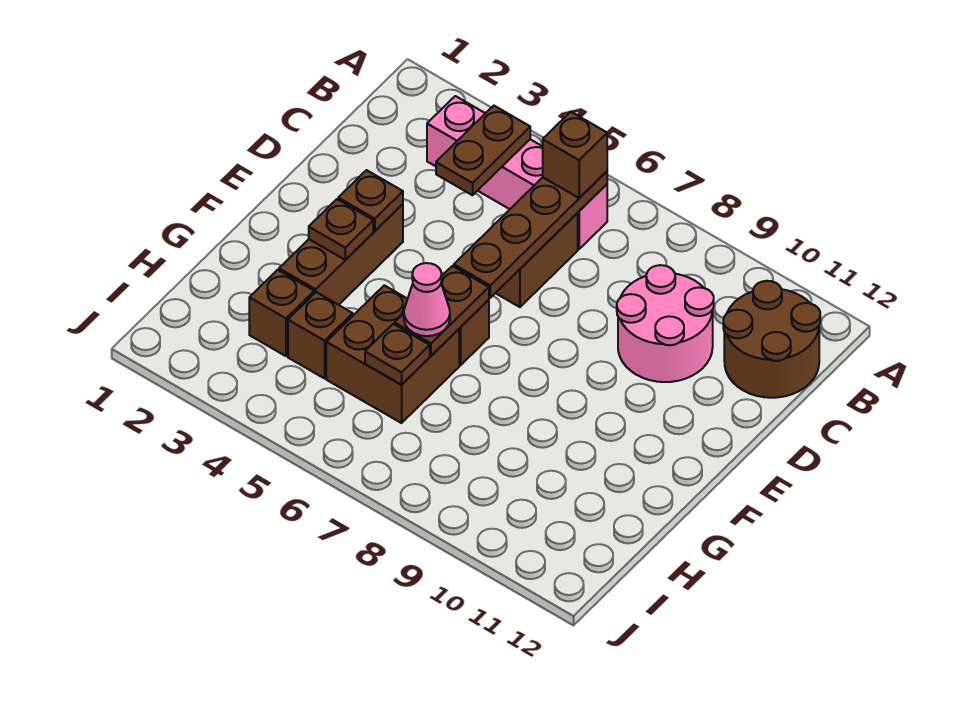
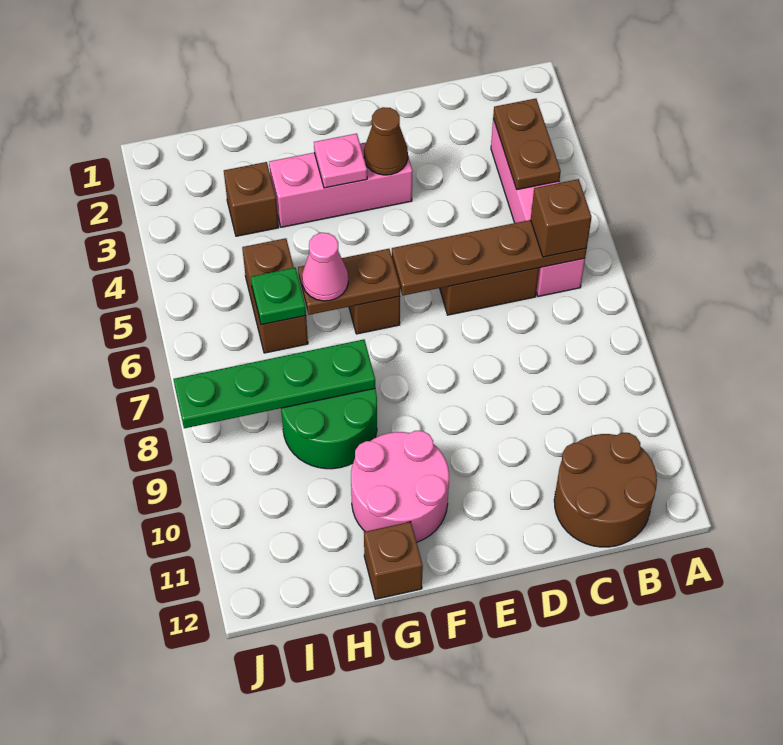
brown plate B4:C4 level 2 -> brown plate B3:B4 level 2
pink round brick C9:D10 level 1 -> pink round brick F10:G11 level 1
brown brick E3:G3 level 1 -> pink brick E3:G3 level 1
brown plate E3 level 2 -> brown cone E3 level 2
brown plate F3 level 2 -> pink plate F3 level 2
brown brick G5:H6 level 1 -> brown brick H5:H6 level 1
none -> green round brick G8:H9 level 1
none -> green plate G8:J8 level 2
brown brick H4 level 1 -> brown brick G12 level 1
brown plate H6 level 2 -> green plate H6 level 2

